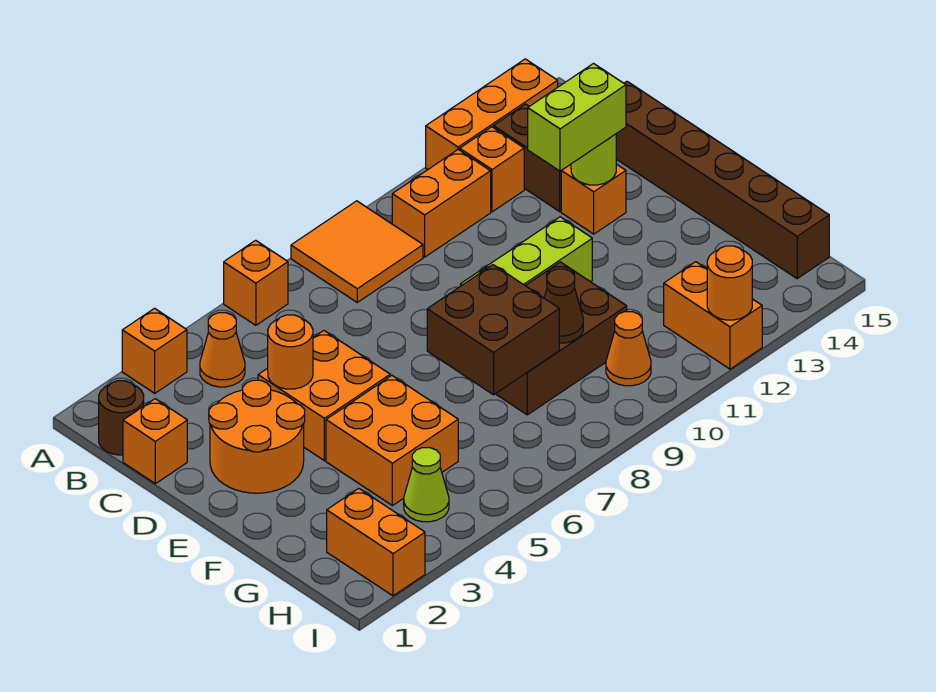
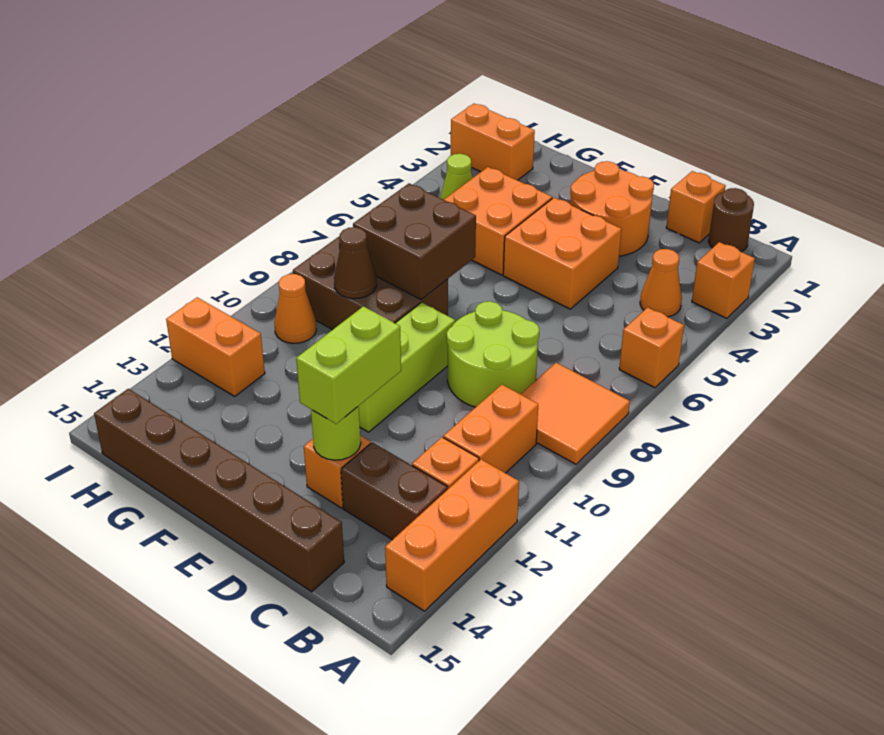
none -> lime round brick C8:D9 level 1
orange round brick D4 level 2 -> none
brown brick F8:G10 level 1 -> brown brick F8:H9 level 1
orange round brick I12 level 2 -> none

